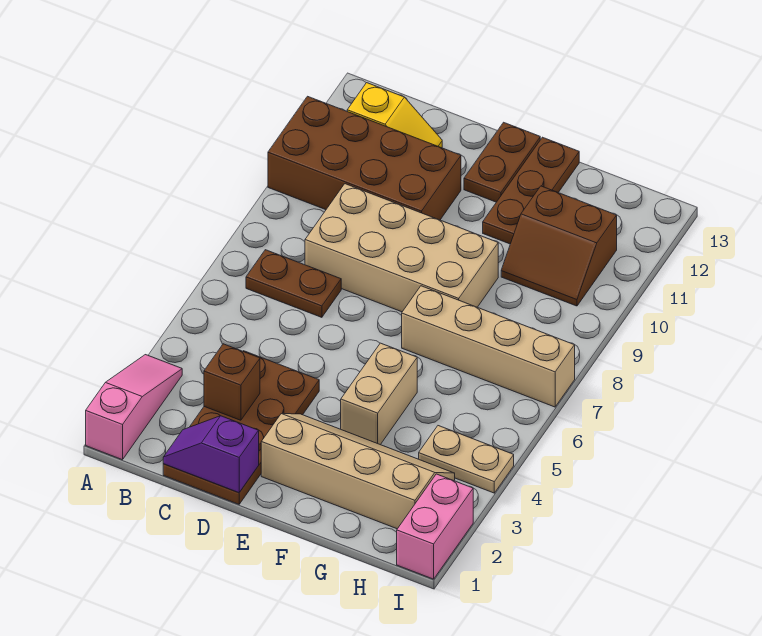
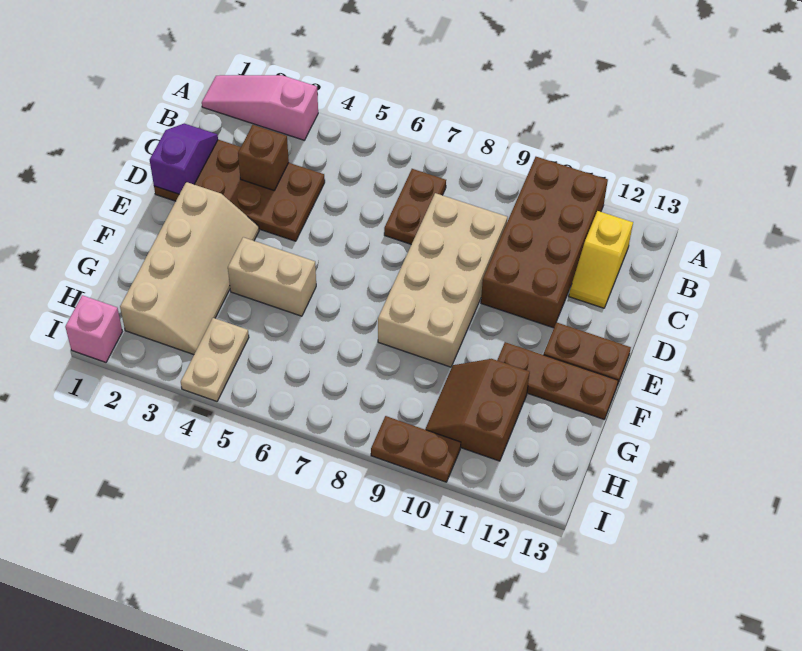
pink slope A1:A3 level 1 top 1 -> pink slope A1:A3 level 1 top 3
tan brick F7:I7 level 1 -> none
pink brick I1:I2 level 1 -> pink brick I1 level 1
none -> brown plate I9:I10 level 1

